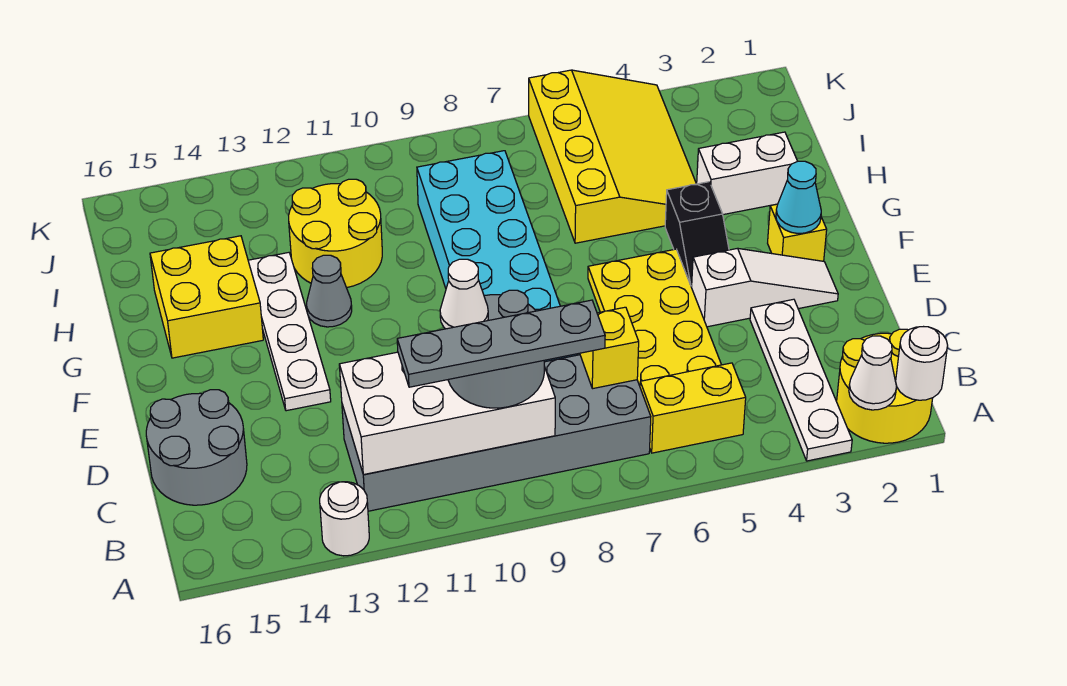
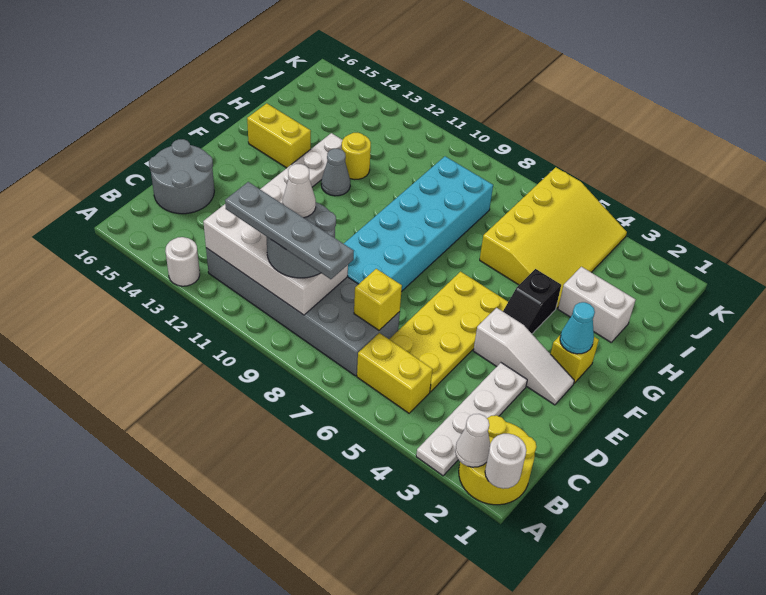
yellow brick G14:H15 level 1 -> yellow brick G14:G15 level 1
yellow round brick H11:I12 level 1 -> yellow round brick H12 level 1

